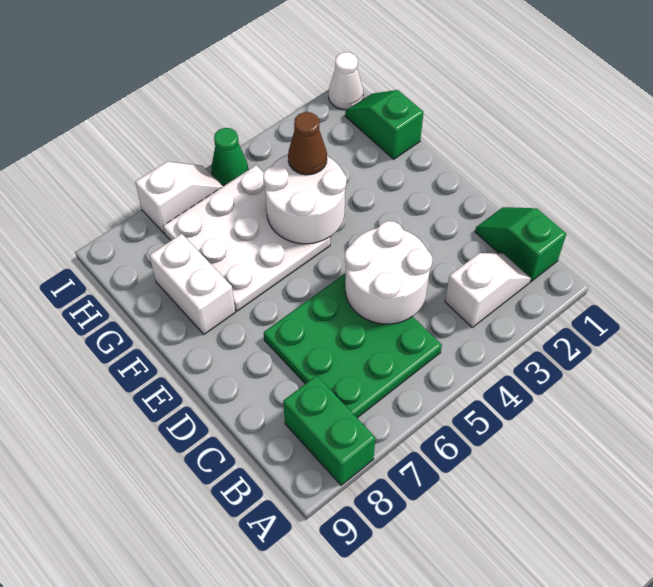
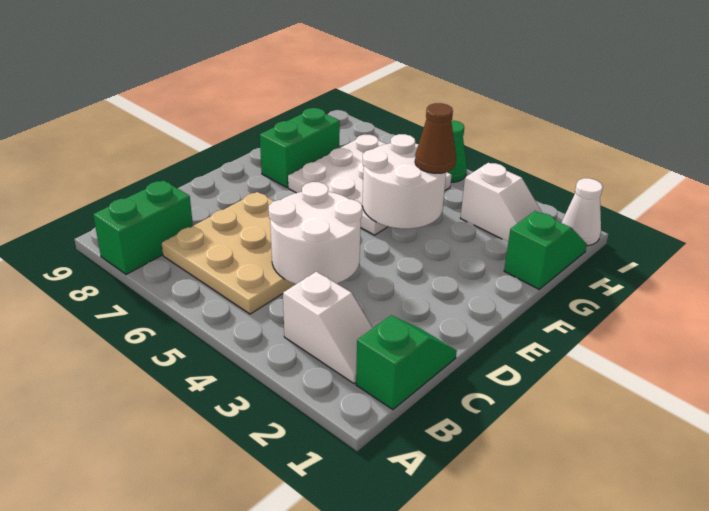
green plate B5:D7 level 1 -> tan plate B5:D7 level 1
white brick F8:G8 level 1 -> green brick F8:G8 level 1
white slope I6:I7 level 1 top 7 -> white slope H2:H3 level 1 top 3

